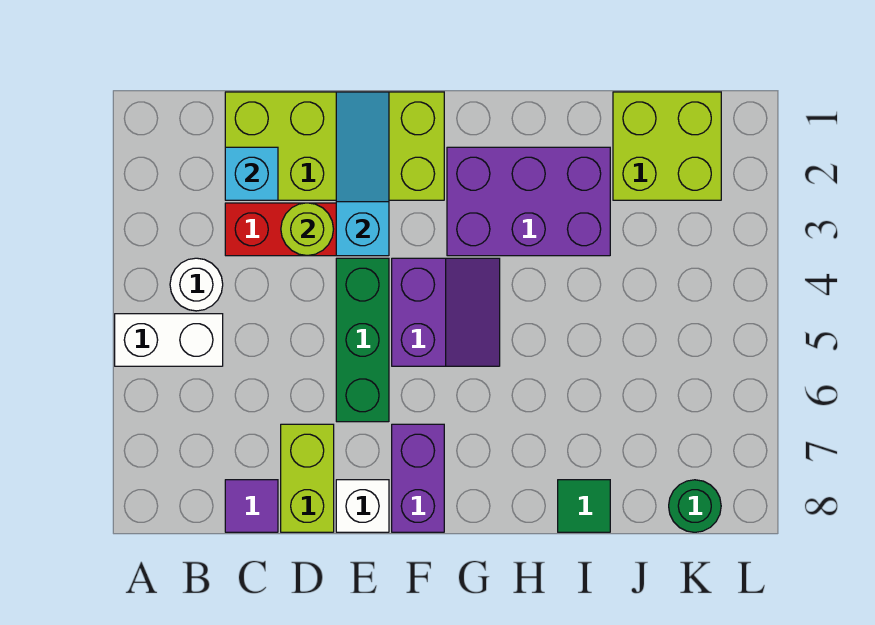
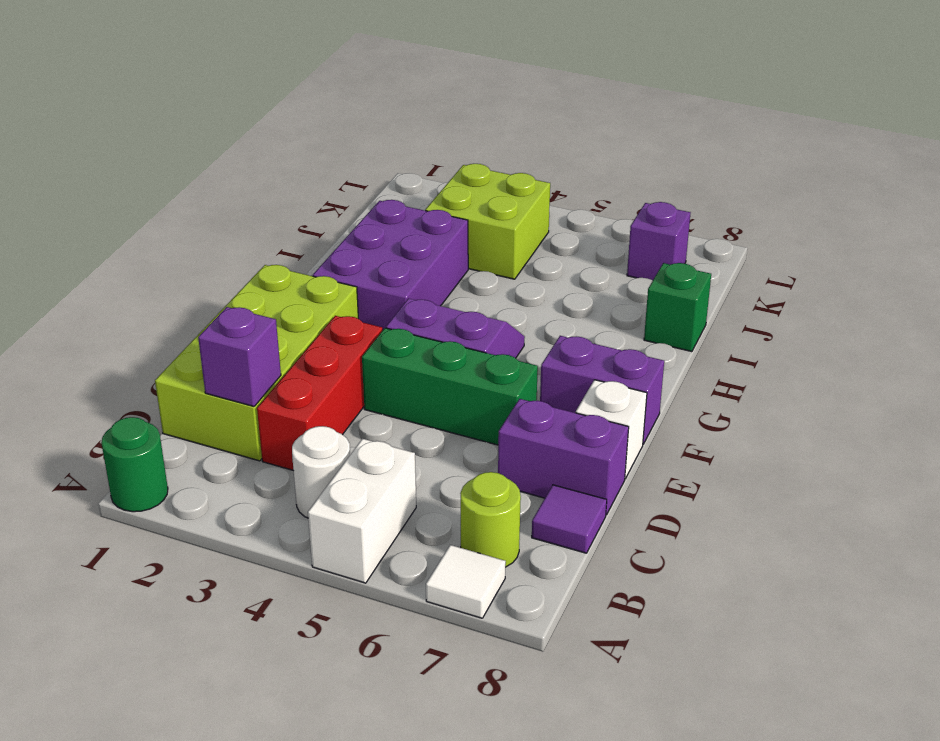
none -> white tile A7 level 1
cyan brick C2 level 2 -> purple brick C2 level 2
lime round brick D3 level 2 -> lime round brick B7 level 1
lime brick D7:D8 level 1 -> purple brick D7:D8 level 1
cyan slope E1:E3 level 2 top 3 -> none
green tile I8 level 1 -> green brick I8 level 1
lime brick J1:K2 level 1 -> lime brick J3:K4 level 1
none -> purple brick K7 level 1
green round brick K8 level 1 -> green round brick A1 level 1

